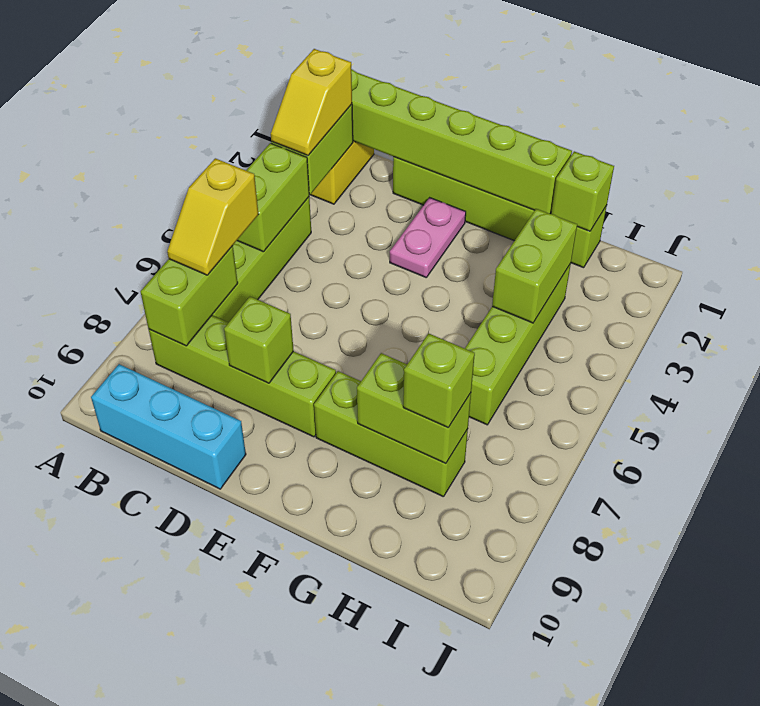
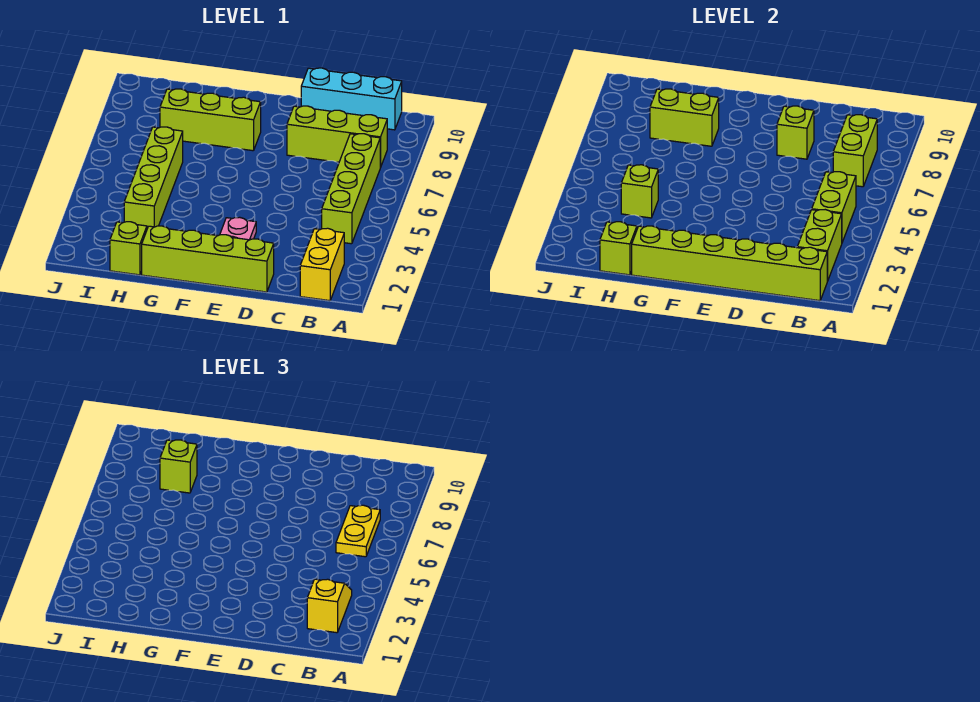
yellow slope B6:B7 level 3 top 6 -> yellow plate B6:B7 level 3
lime brick B8:E8 level 1 -> lime brick B8:D8 level 1
lime brick H3:H4 level 2 -> lime brick H4 level 2

